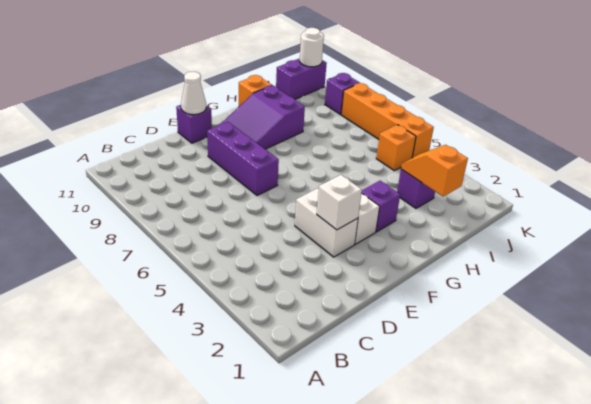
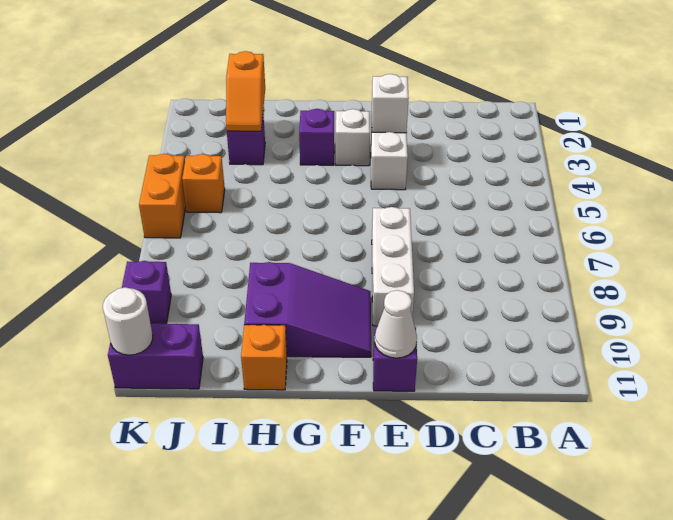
purple brick E7:E9 level 1 -> white brick E7:E9 level 1
orange brick K5:K8 level 1 -> orange brick K5:K6 level 1

